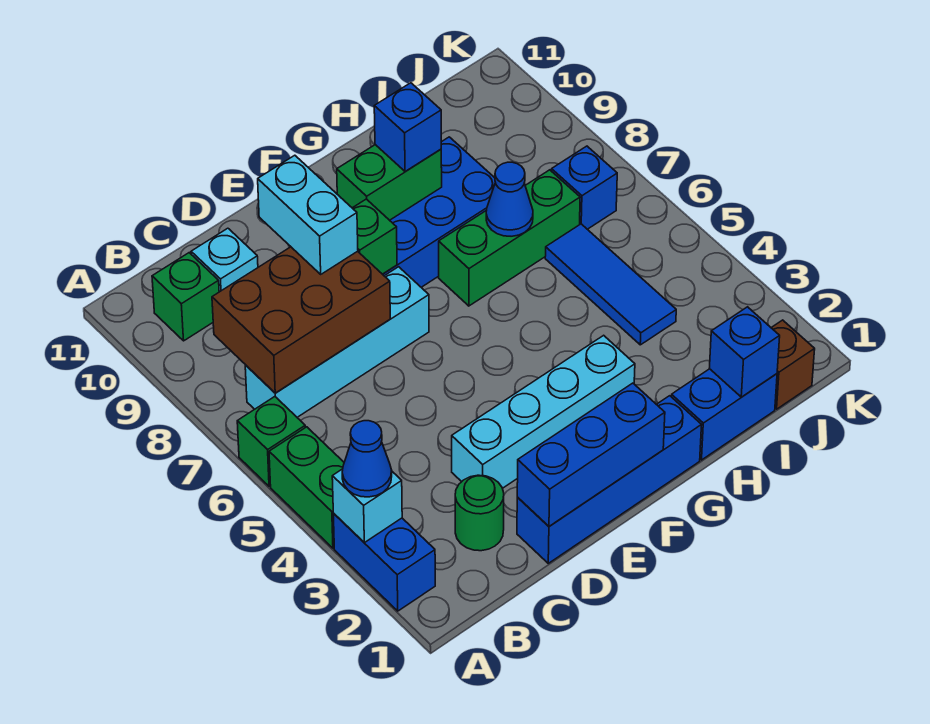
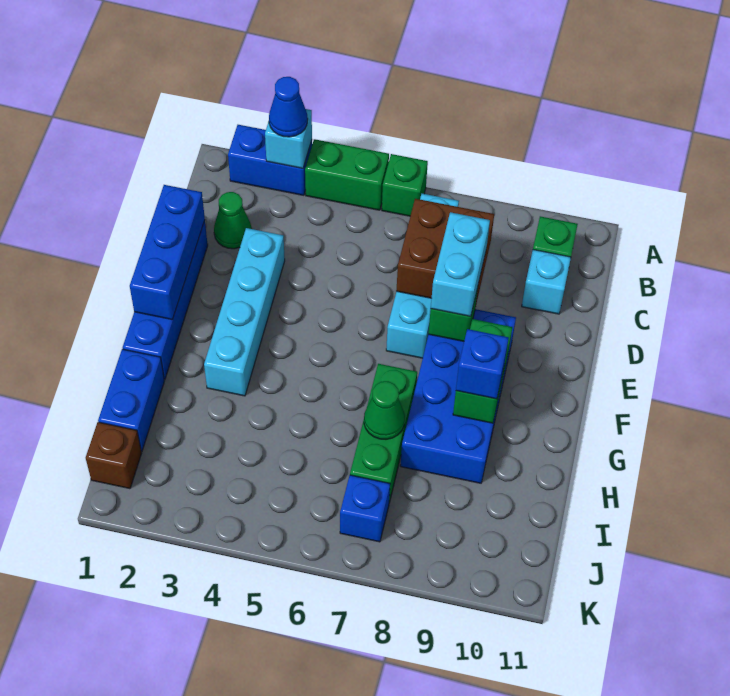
brown brick B7:D8 level 2 -> brown brick C7:D8 level 2
green round brick C2 level 1 -> green cone C2 level 1
cyan brick D8:D9 level 3 -> cyan brick D8:E8 level 3
blue cone H7 level 2 -> green cone H7 level 2
blue brick I1 level 2 -> none
blue tile I4:I6 level 1 -> none

